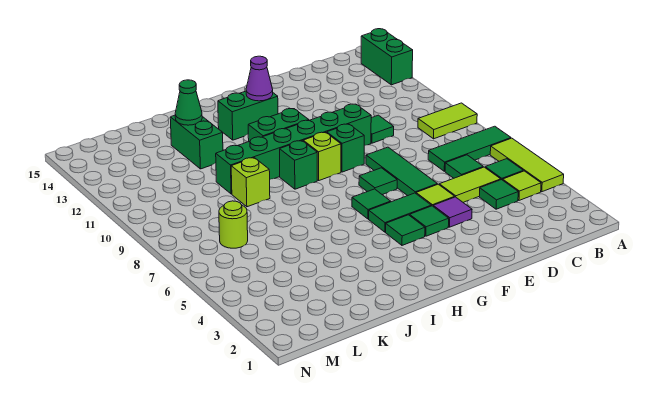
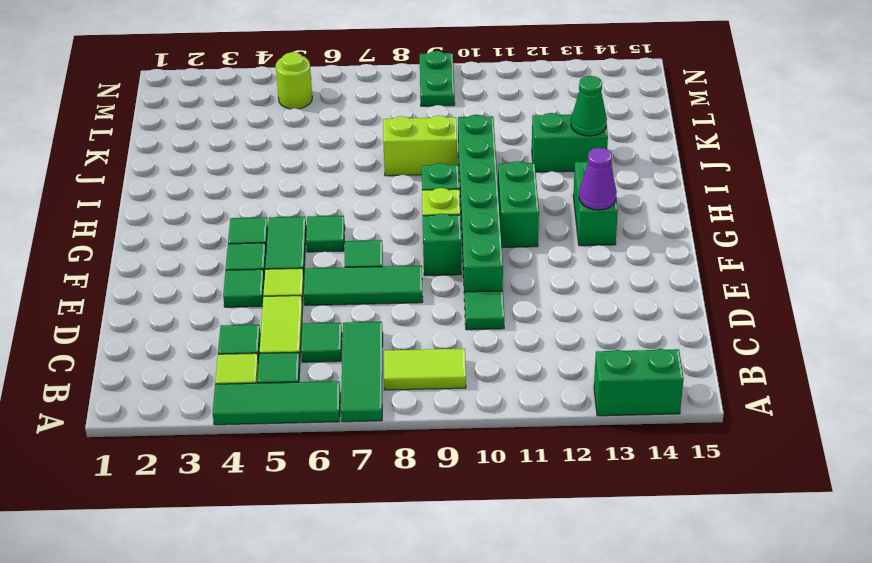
lime tile A4:A6 level 1 -> green tile A4:A6 level 1
lime tile A9:B9 level 1 -> lime tile B8:B9 level 1
purple tile E4 level 1 -> green tile E4 level 1
lime brick J9 level 1 -> lime brick J8:J9 level 1
lime round brick L7 level 1 -> lime round brick M5 level 1
none -> green plate M9:N9 level 1

